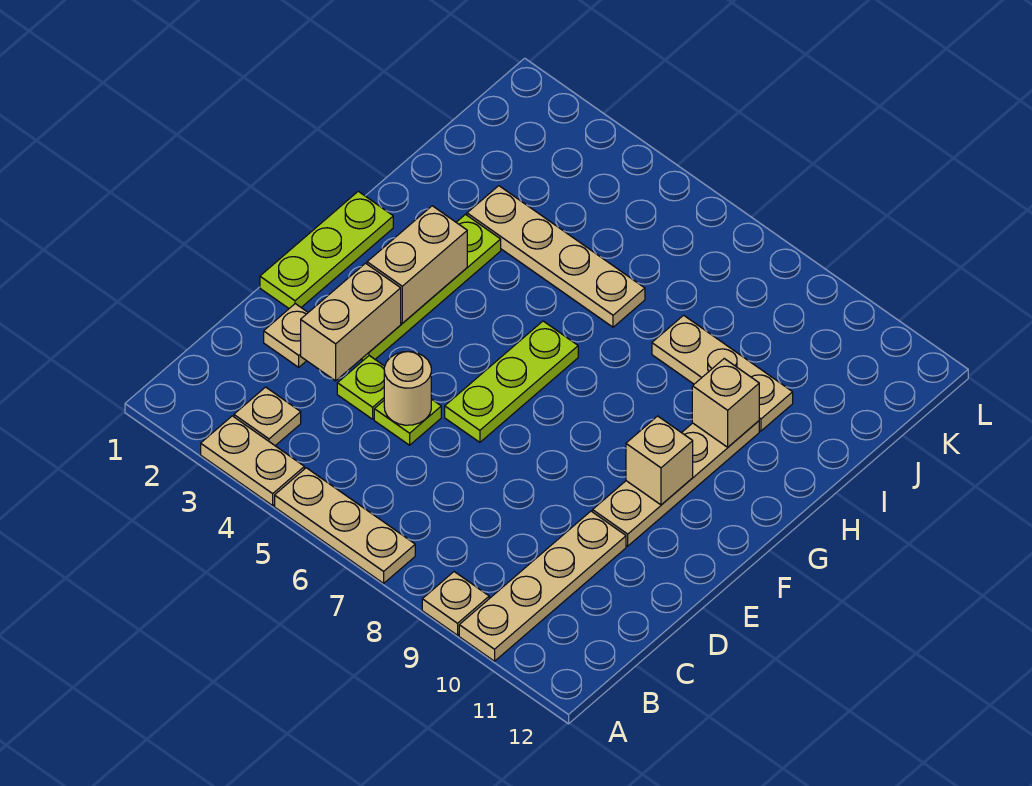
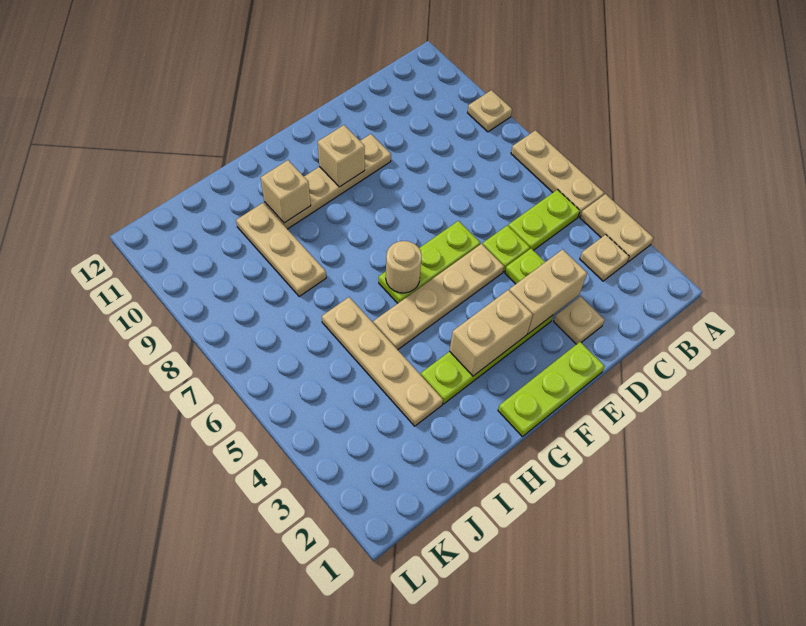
tan plate A10:D10 level 1 -> tan plate E5:H5 level 1
none -> lime plate B5:C5 level 1
tan round brick D5 level 2 -> tan round brick G6 level 2

